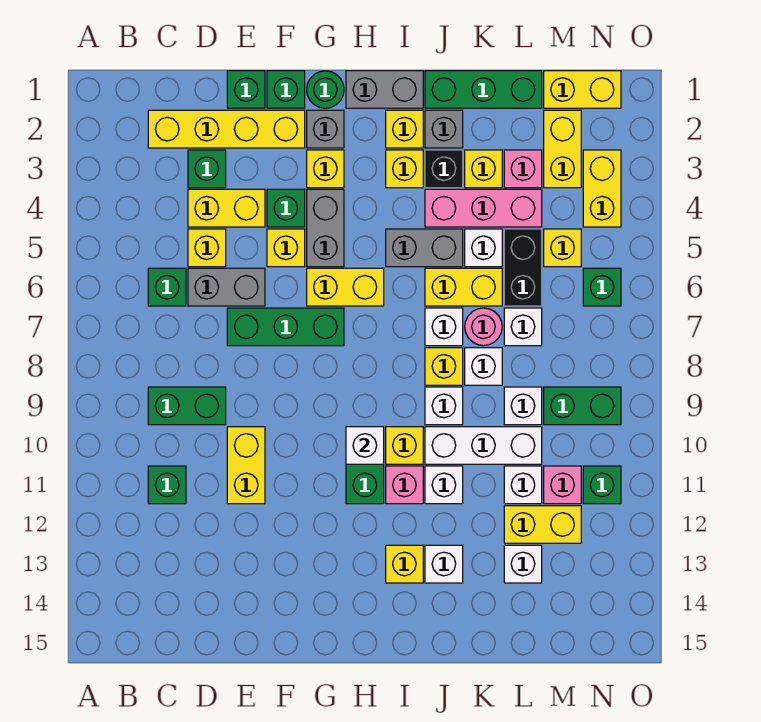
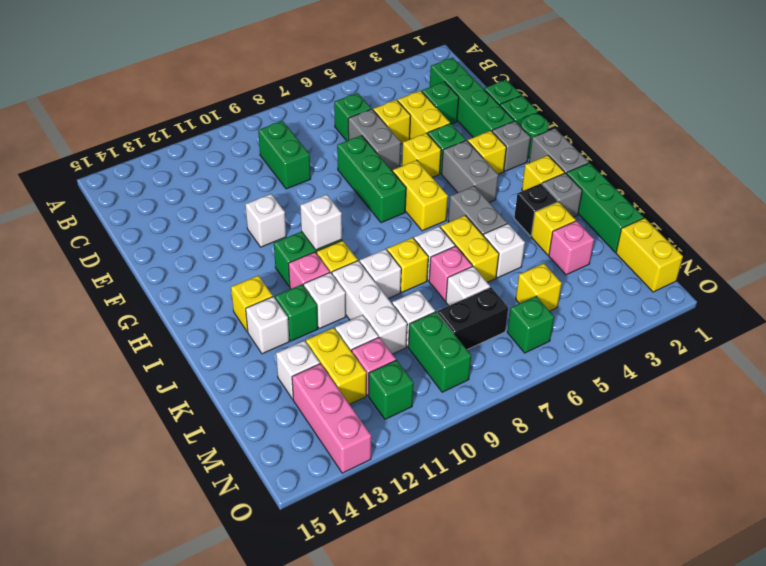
yellow brick C2:F2 level 1 -> green brick C2:F2 level 1
green brick C11 level 1 -> green brick J12 level 1
yellow brick E10:E11 level 1 -> none
grey brick G4:G5 level 1 -> grey brick G4:H4 level 1
yellow brick I3 level 1 -> none
pink brick J4:L4 level 1 -> pink brick M13:O13 level 1
pink round brick K7 level 1 -> pink brick K7 level 1
white brick K8 level 1 -> white brick F11 level 1
black brick L5:L6 level 1 -> black brick M7:M8 level 1
yellow brick M2:M3 level 1 -> none
yellow brick N3:N4 level 1 -> none

